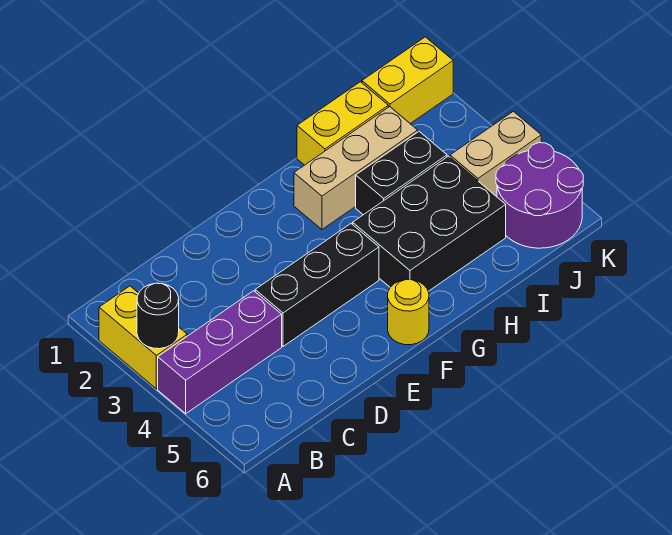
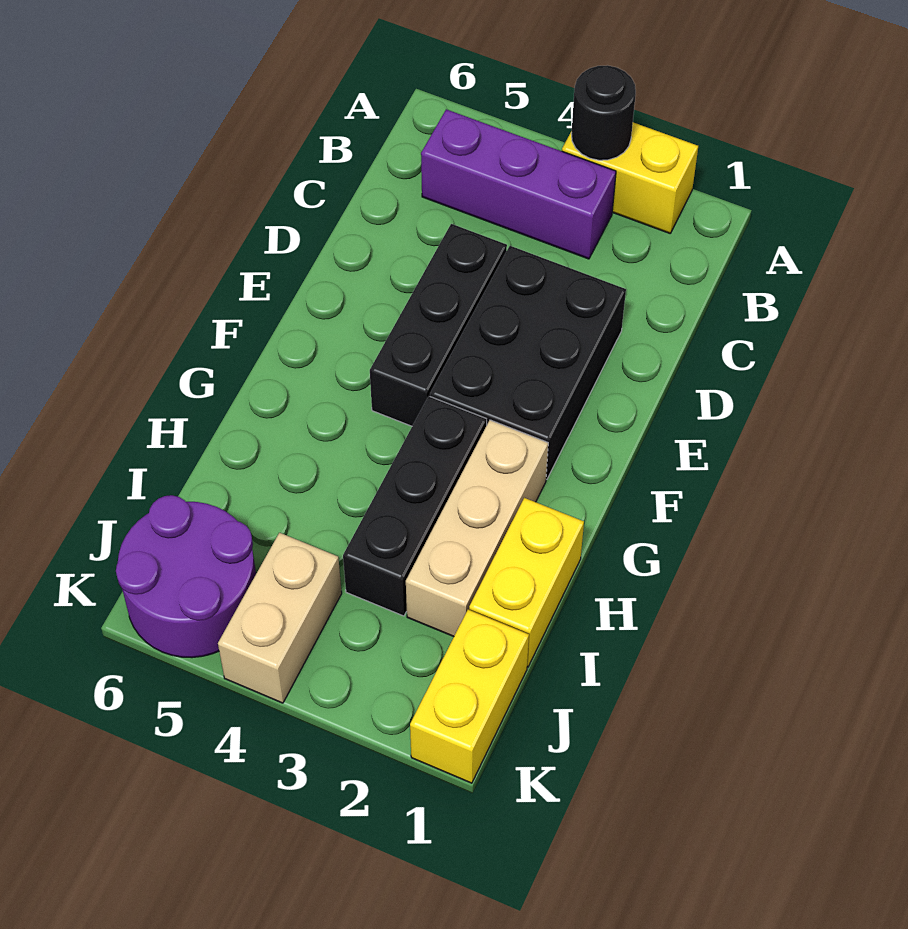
purple brick A4:C4 level 1 -> purple brick B3:B5 level 1
yellow round brick F6 level 1 -> none
black brick G4:I5 level 1 -> black brick D2:F3 level 1
black brick H3:I3 level 1 -> black brick G3:I3 level 1

